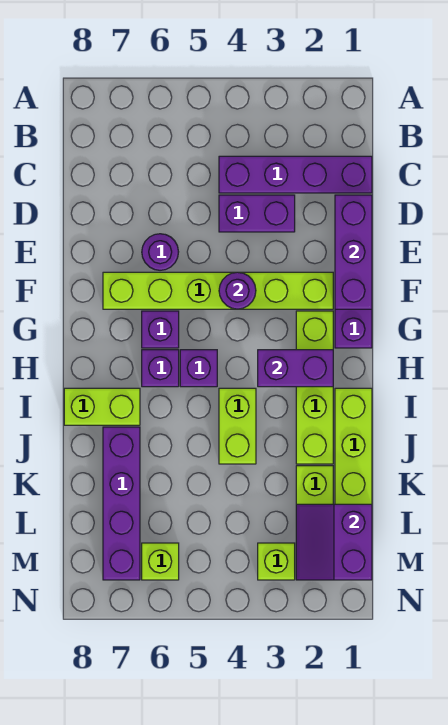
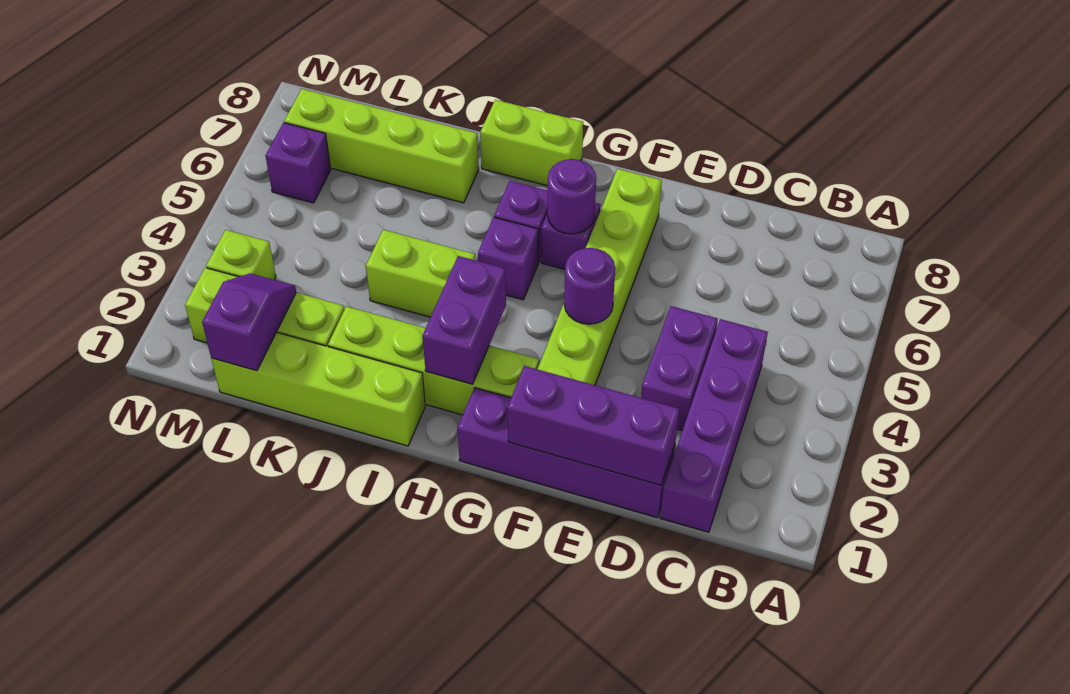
purple round brick E6 level 1 -> purple round brick G6 level 2
lime brick I7:I8 level 1 -> lime brick H8:I8 level 1
purple brick J7:M7 level 1 -> lime brick J7:M7 level 1
purple slope L1:M2 level 2 top 1 -> purple slope L1:L2 level 2 top 1
lime brick M6 level 1 -> purple brick M6 level 1

